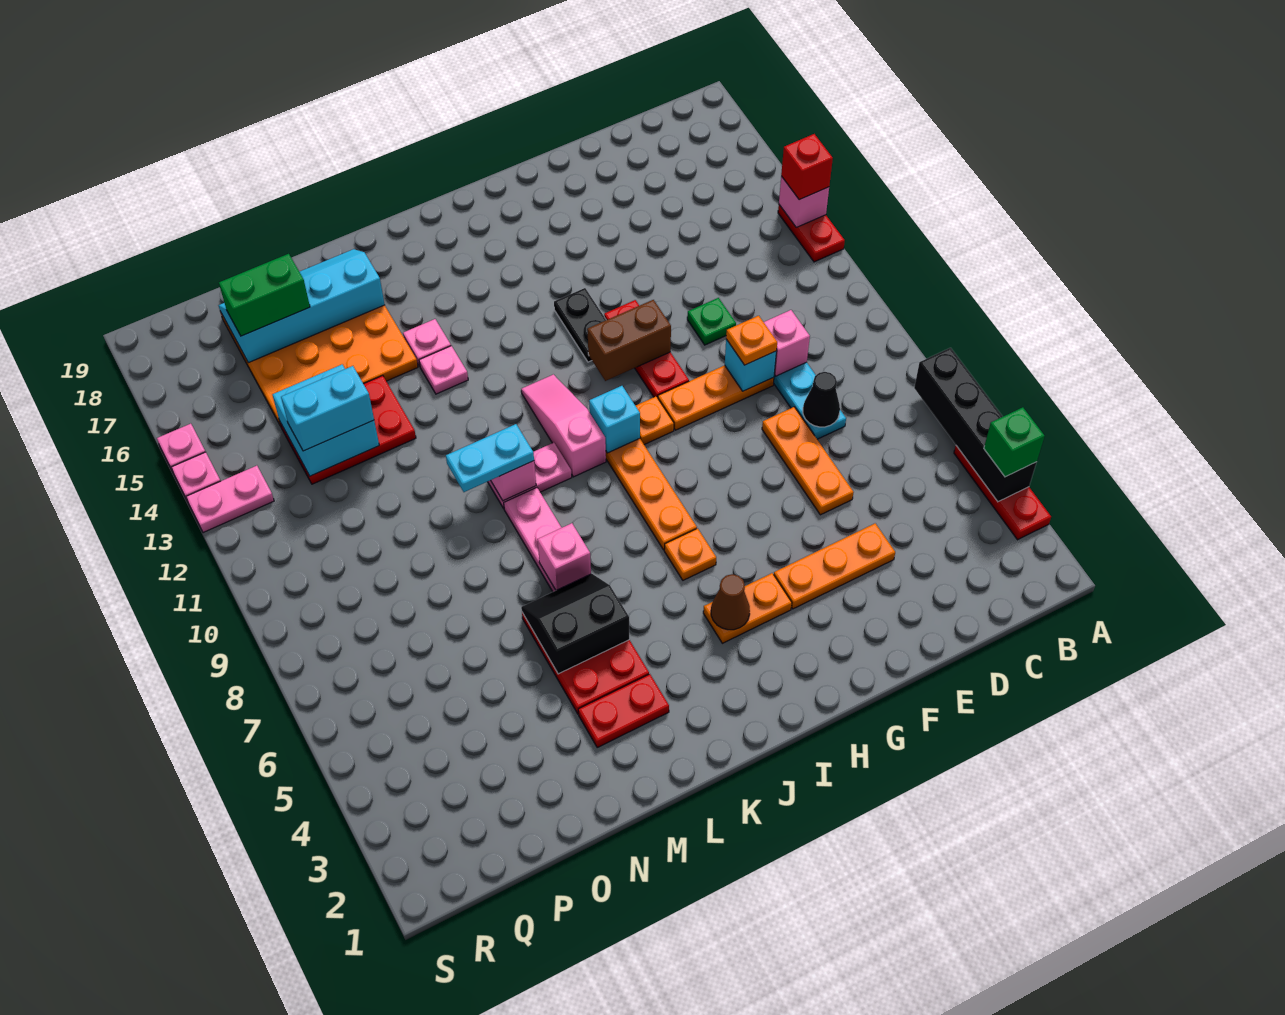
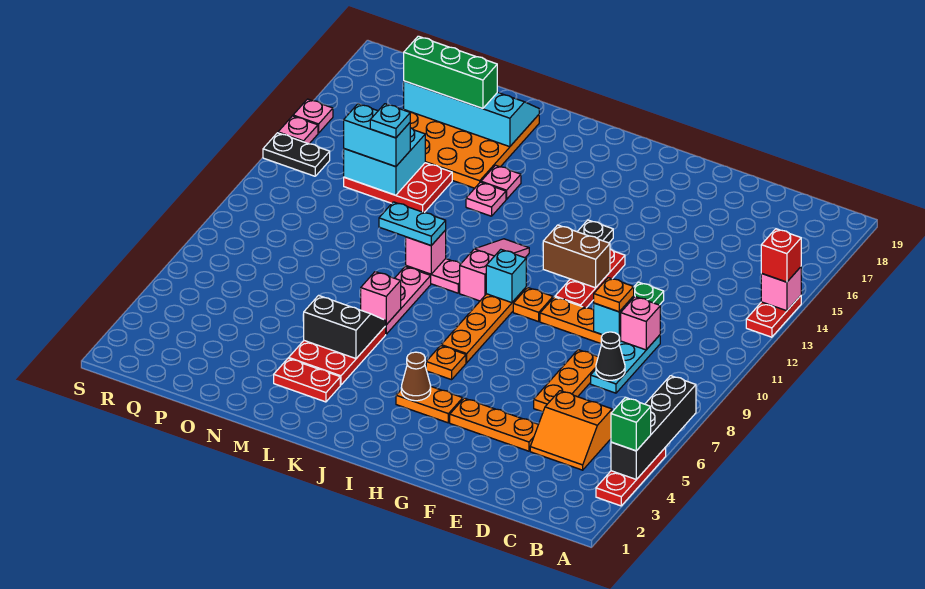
none -> orange slope C4:D5 level 1 top 5
none -> cyan plate O13 level 4
green brick O17:P17 level 3 -> green brick N17:P17 level 3
pink plate R13:S13 level 1 -> black plate R13:S13 level 1

